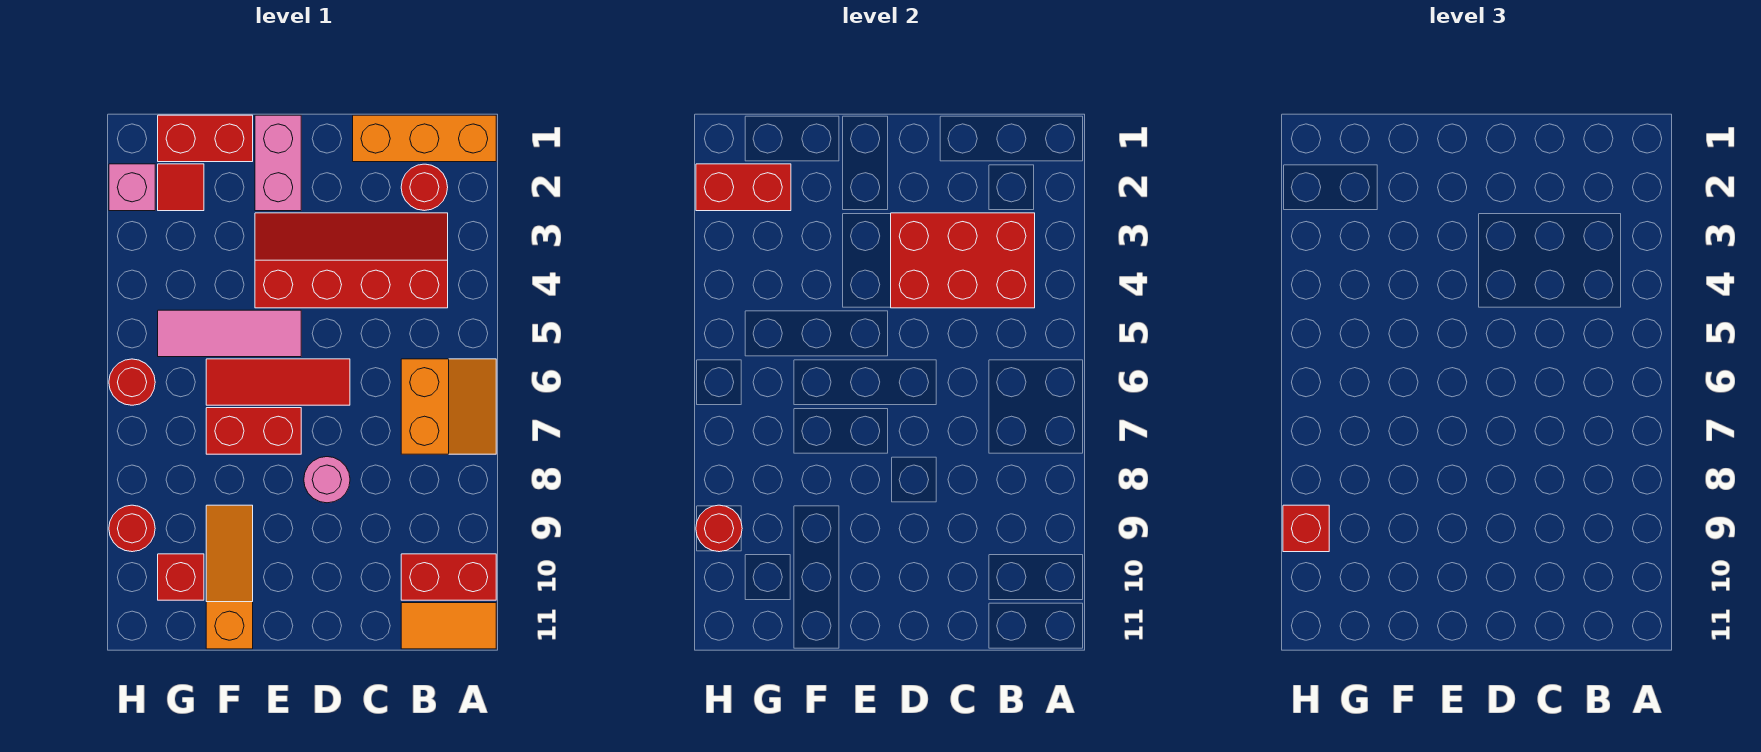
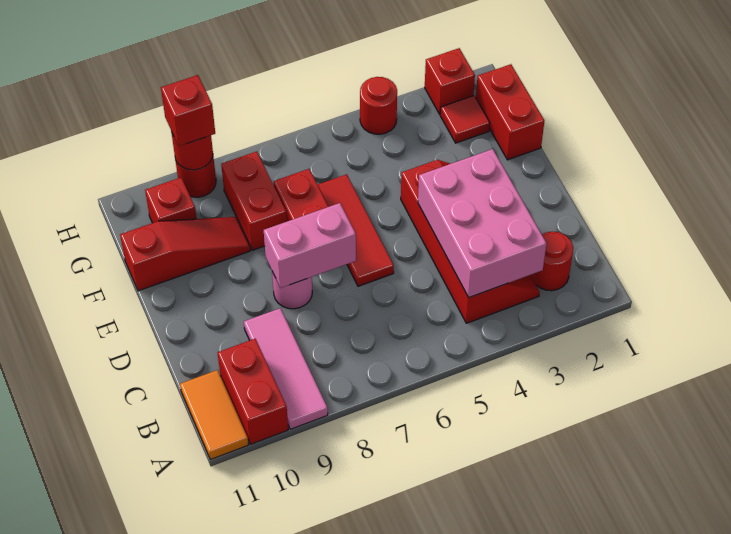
orange brick A1:C1 level 1 -> none
orange slope A6:B7 level 1 top B -> none
red brick B3:D4 level 2 -> pink brick B3:D4 level 2
pink brick E1:E2 level 1 -> pink brick D7:D8 level 2
pink tile E5:G5 level 1 -> pink tile A9:C9 level 1
orange slope F9:F11 level 1 top 11 -> red slope F9:F11 level 1 top 11
red brick G2:H2 level 2 -> red brick F8:G8 level 1
pink brick H2 level 1 -> red brick H2 level 1
red round brick H6 level 1 -> red round brick H4 level 1

